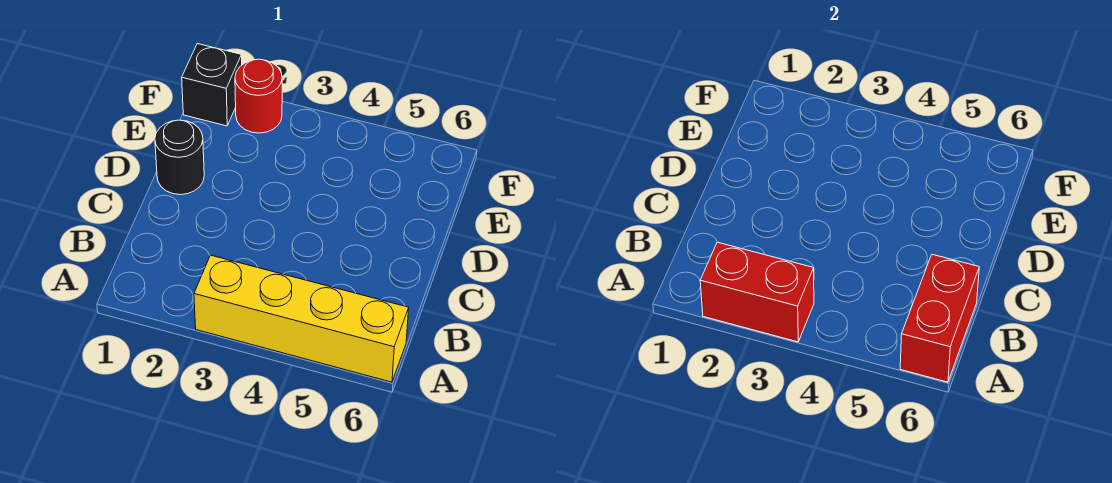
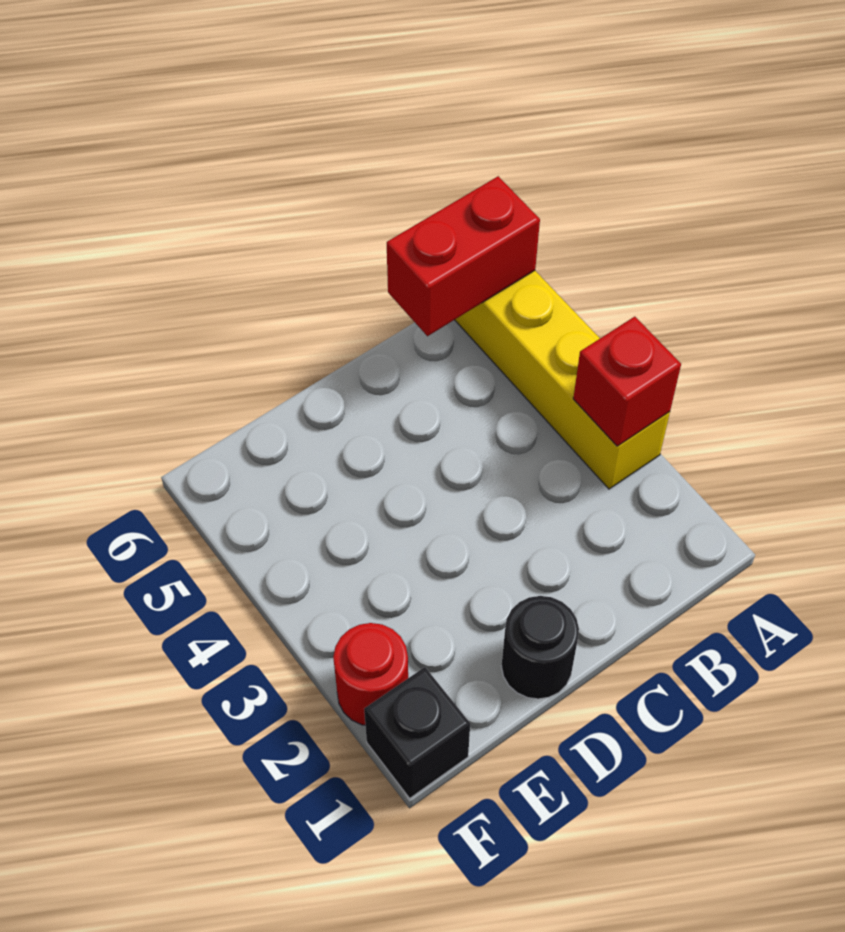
red brick A2:A3 level 2 -> red brick A3 level 2

